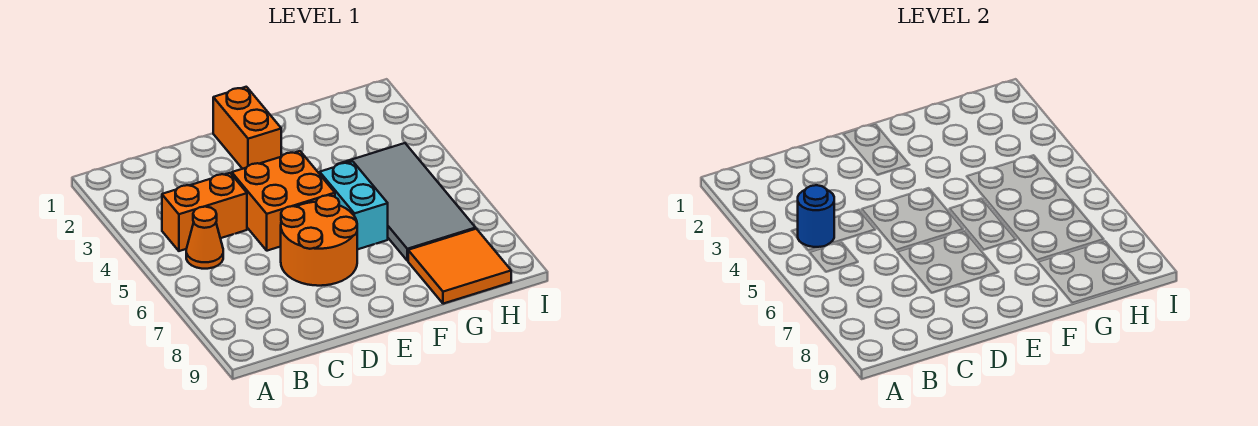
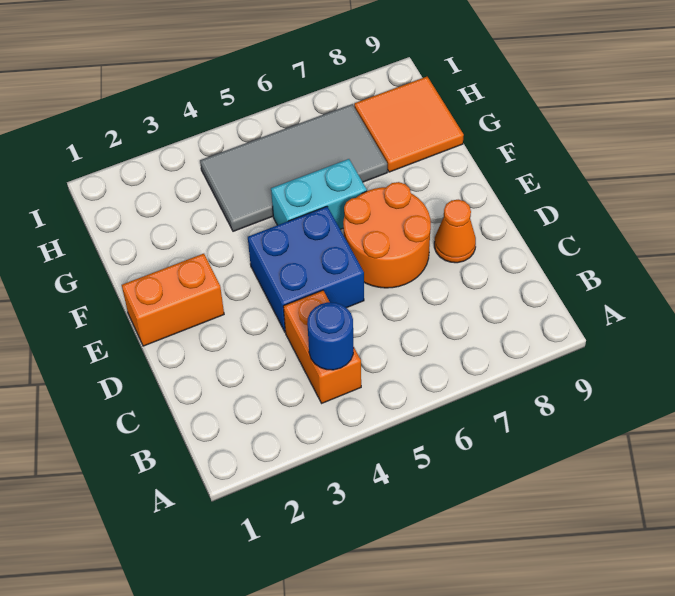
orange cone B5 level 1 -> orange cone D8 level 1
orange brick D4:E5 level 1 -> blue brick D4:E5 level 1

